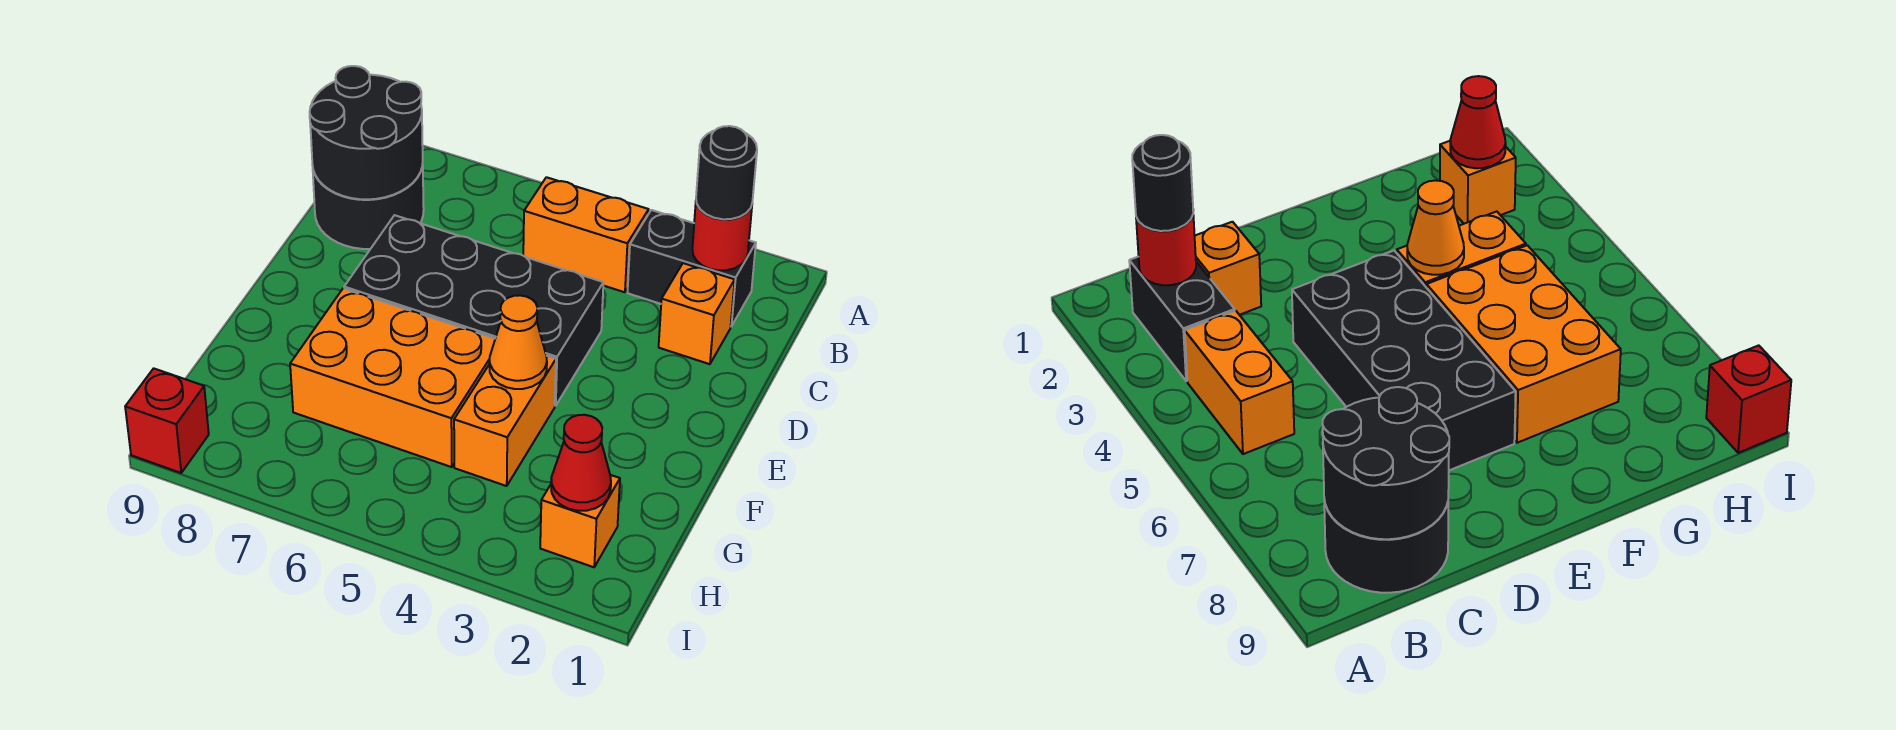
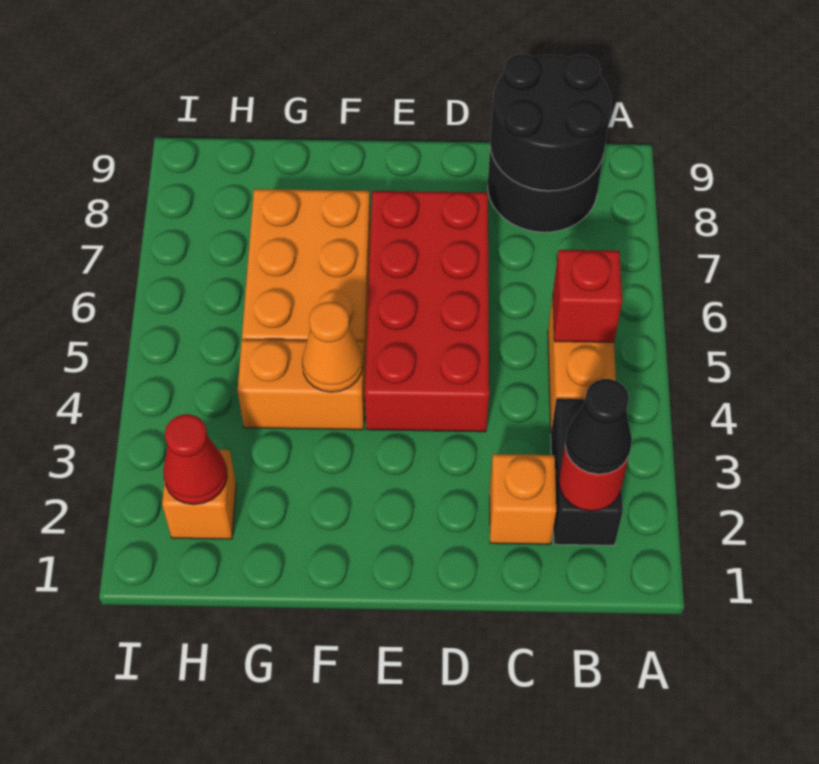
black round brick B2 level 3 -> black cone B2 level 3
black brick D4:E7 level 1 -> red brick D4:E7 level 1
red brick I9 level 1 -> red brick B5 level 2

